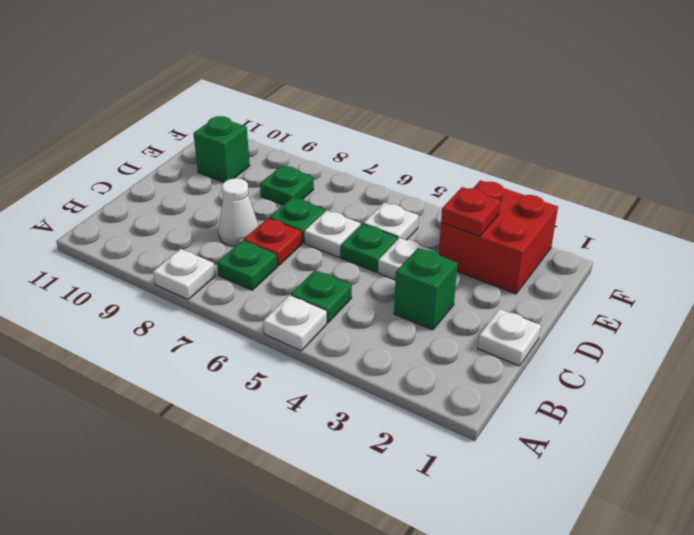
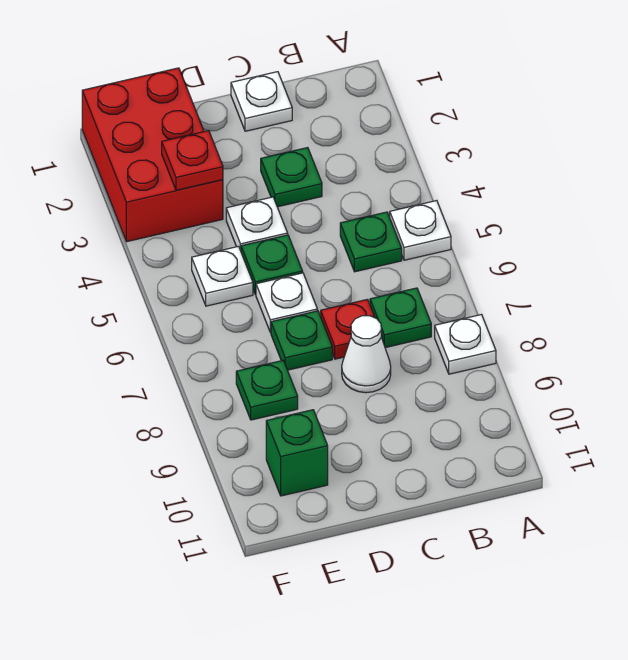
green brick C3 level 1 -> green plate C3 level 1
red brick E2:F3 level 1 -> red brick E1:F3 level 1

